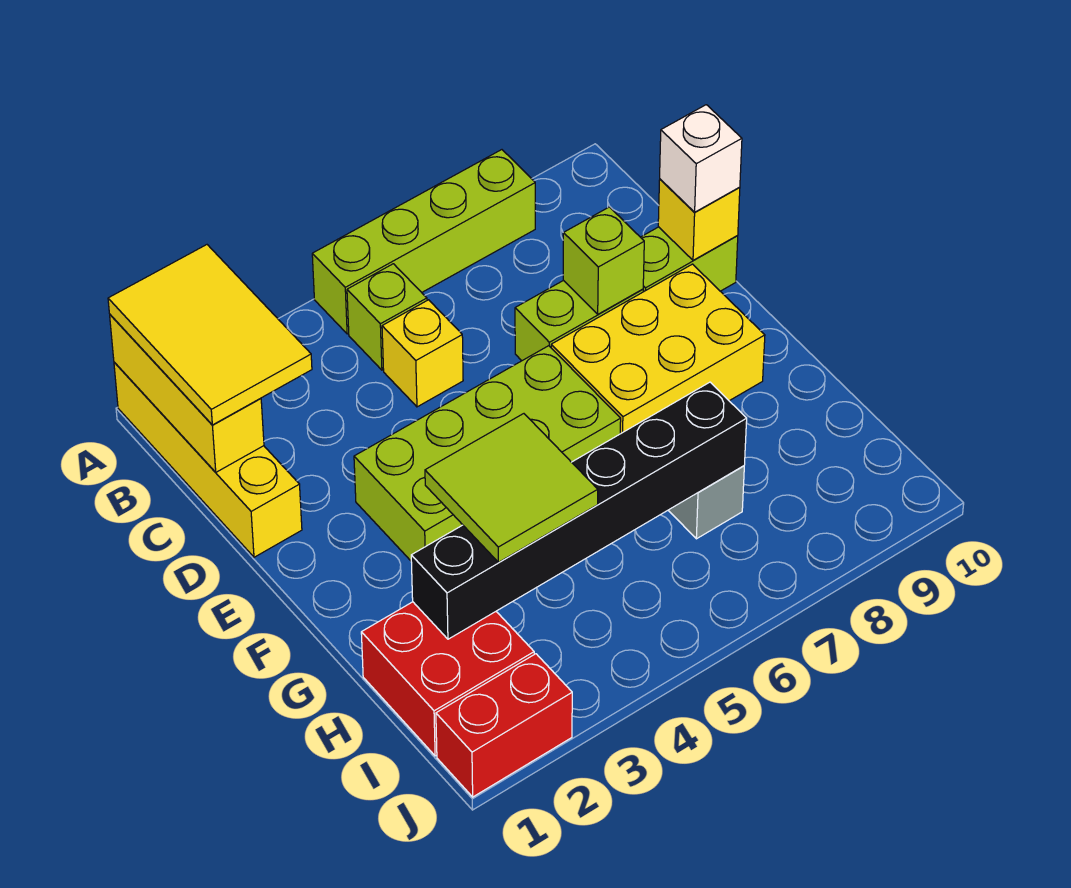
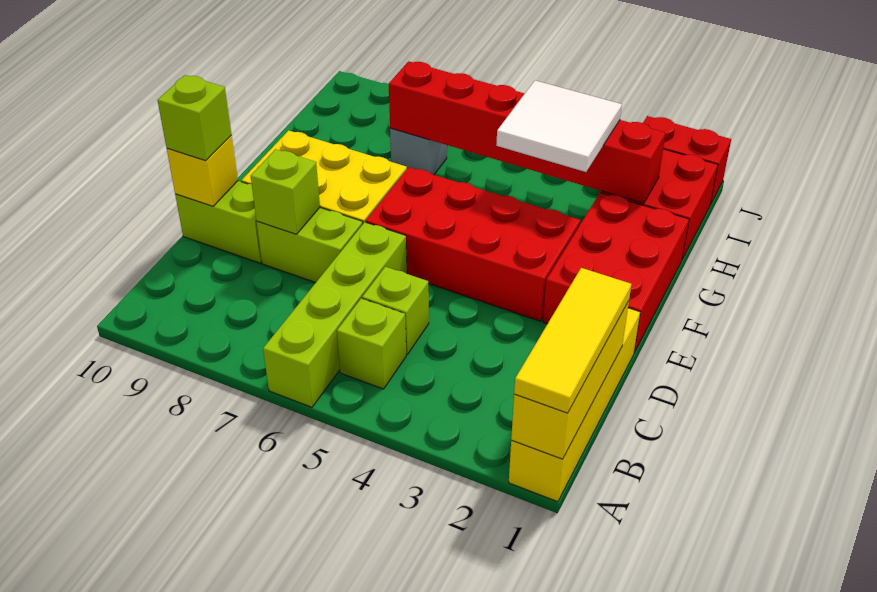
yellow tile A1:C2 level 3 -> yellow tile A1:C1 level 3
lime brick A5:A8 level 1 -> lime brick A6:D6 level 1
yellow brick C5 level 1 -> lime brick C5 level 1
white brick D10 level 3 -> lime brick D10 level 3
none -> red brick E1:G2 level 1
lime brick E3:F6 level 1 -> red brick E3:F6 level 1
lime tile G3:H4 level 3 -> white tile G3:H4 level 3
black brick H2:H7 level 2 -> red brick H2:H7 level 2

